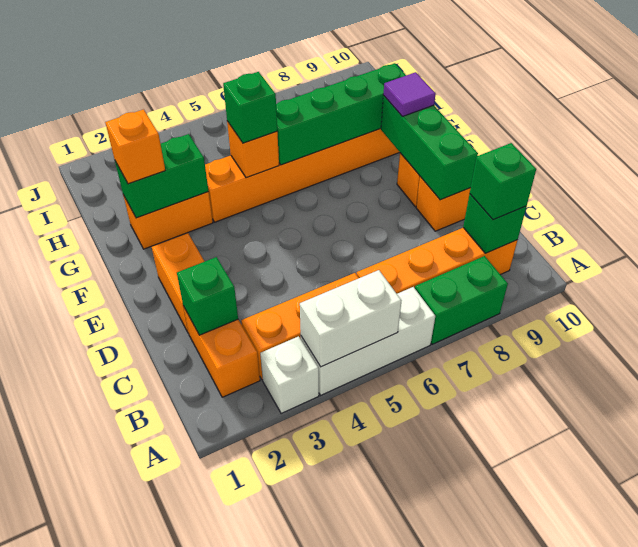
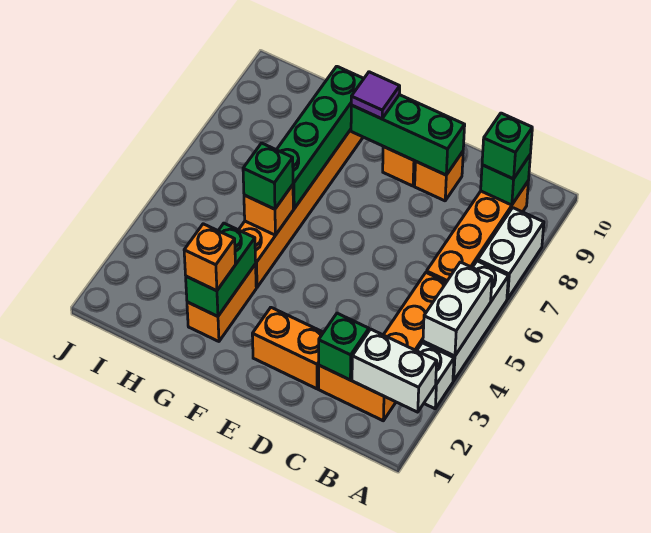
none -> white brick A2:B2 level 2
green brick A7:A8 level 1 -> white brick A7:A8 level 1

